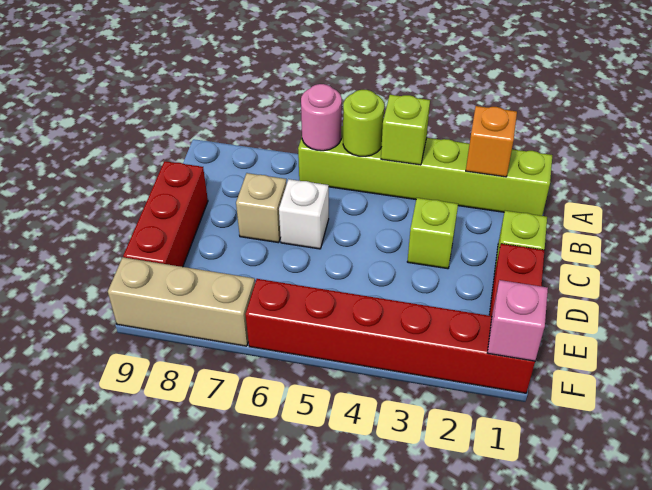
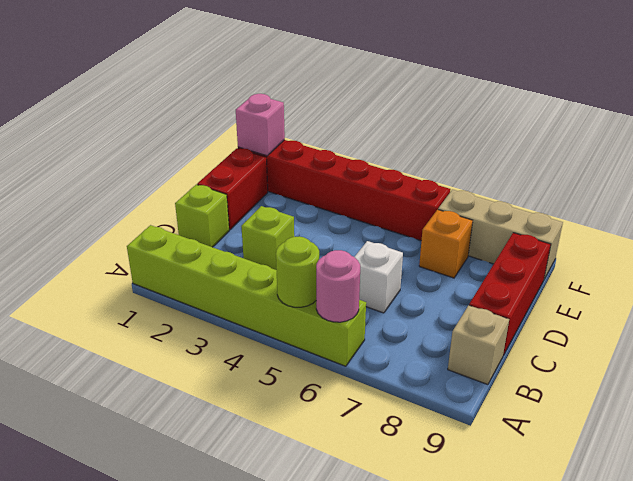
orange brick A2 level 2 -> orange brick E7 level 1
lime brick A4 level 2 -> none
tan brick C7 level 1 -> tan brick B9 level 1

